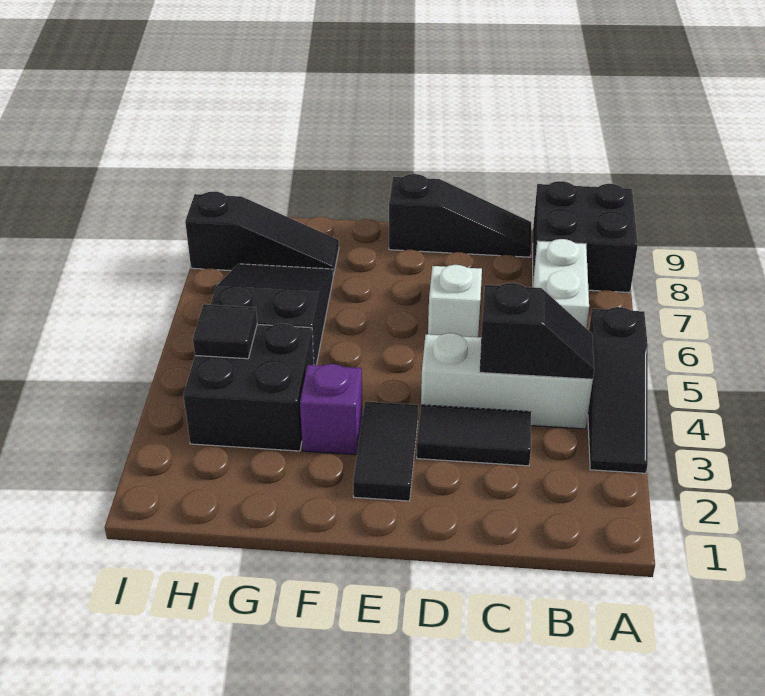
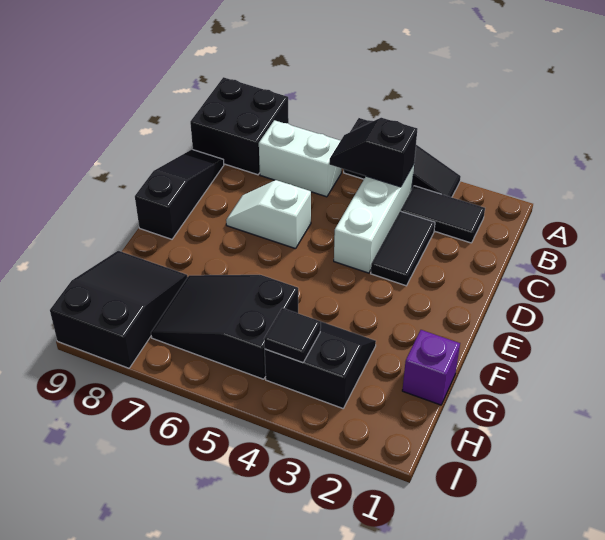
black slope B4:C4 level 2 top C -> black slope B4:B5 level 2 top 4
black tile E2:E3 level 1 -> black tile B2:B3 level 1
purple brick F3 level 1 -> purple brick G1 level 1
black brick G3:H4 level 1 -> black slope G3:H4 level 1 top H
black slope G8:I8 level 1 top I -> black slope G8:I9 level 1 top I

